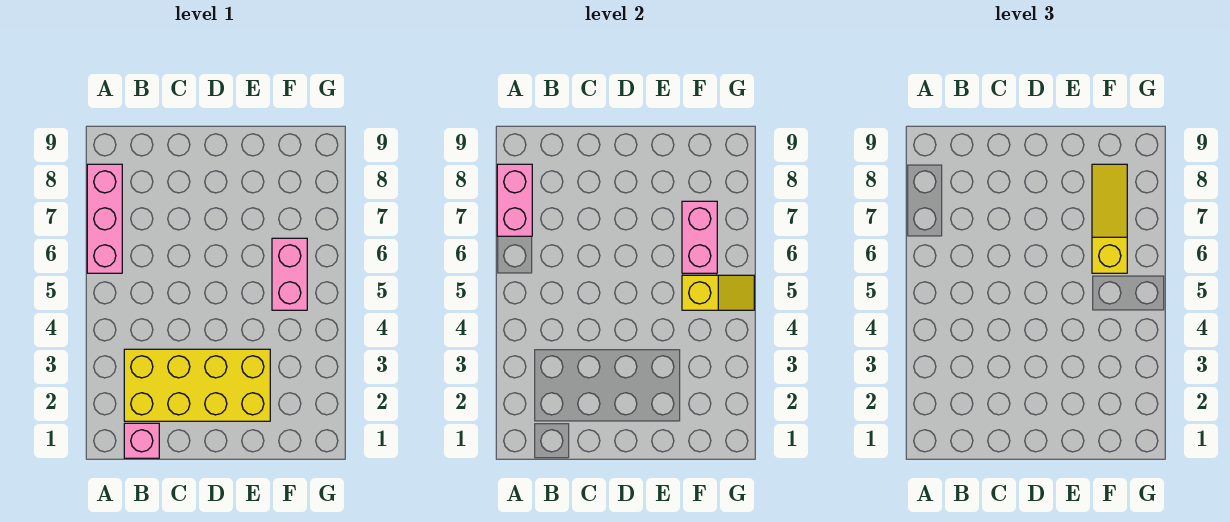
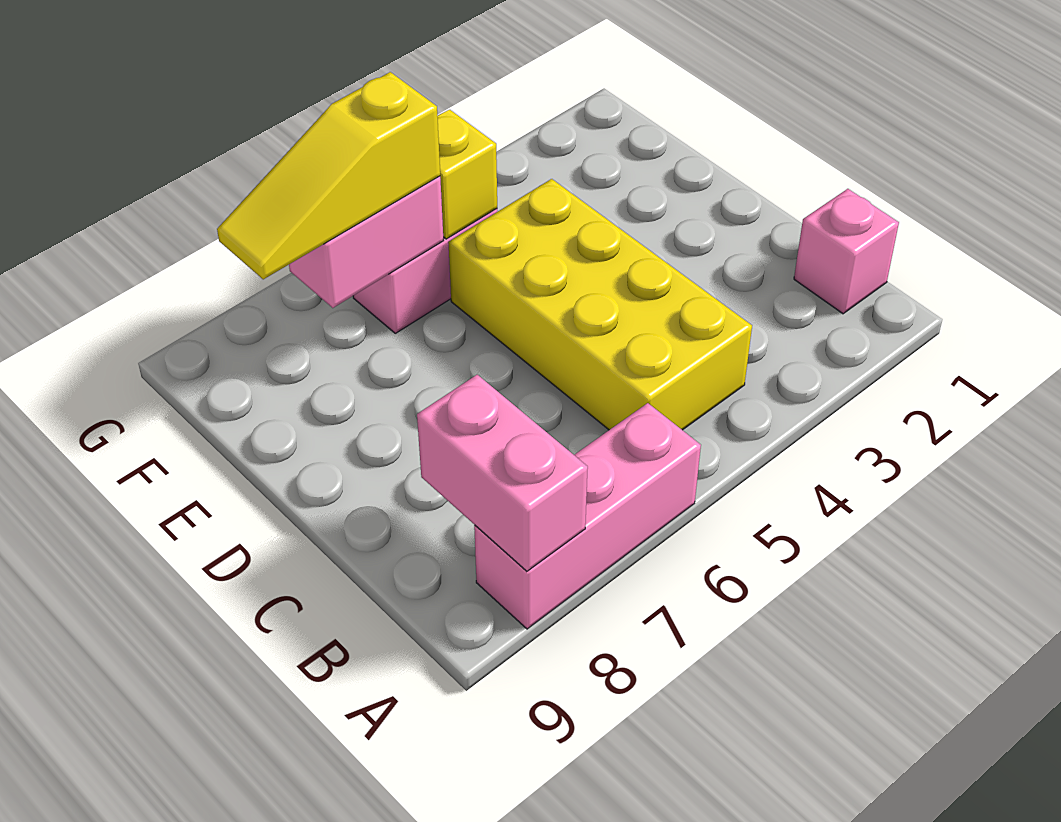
pink brick A7:A8 level 2 -> pink brick A8:B8 level 2
yellow brick B2:E3 level 1 -> yellow brick B4:E5 level 1

